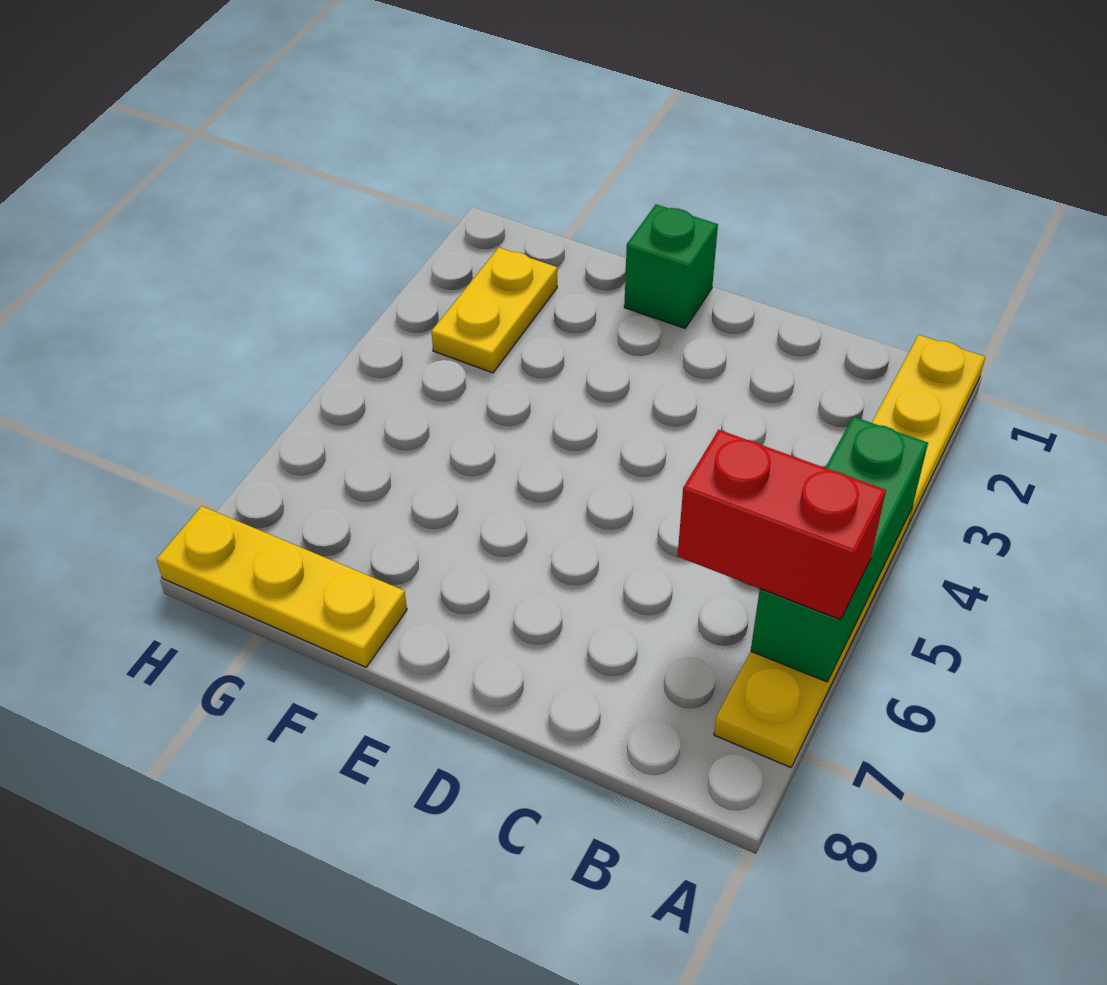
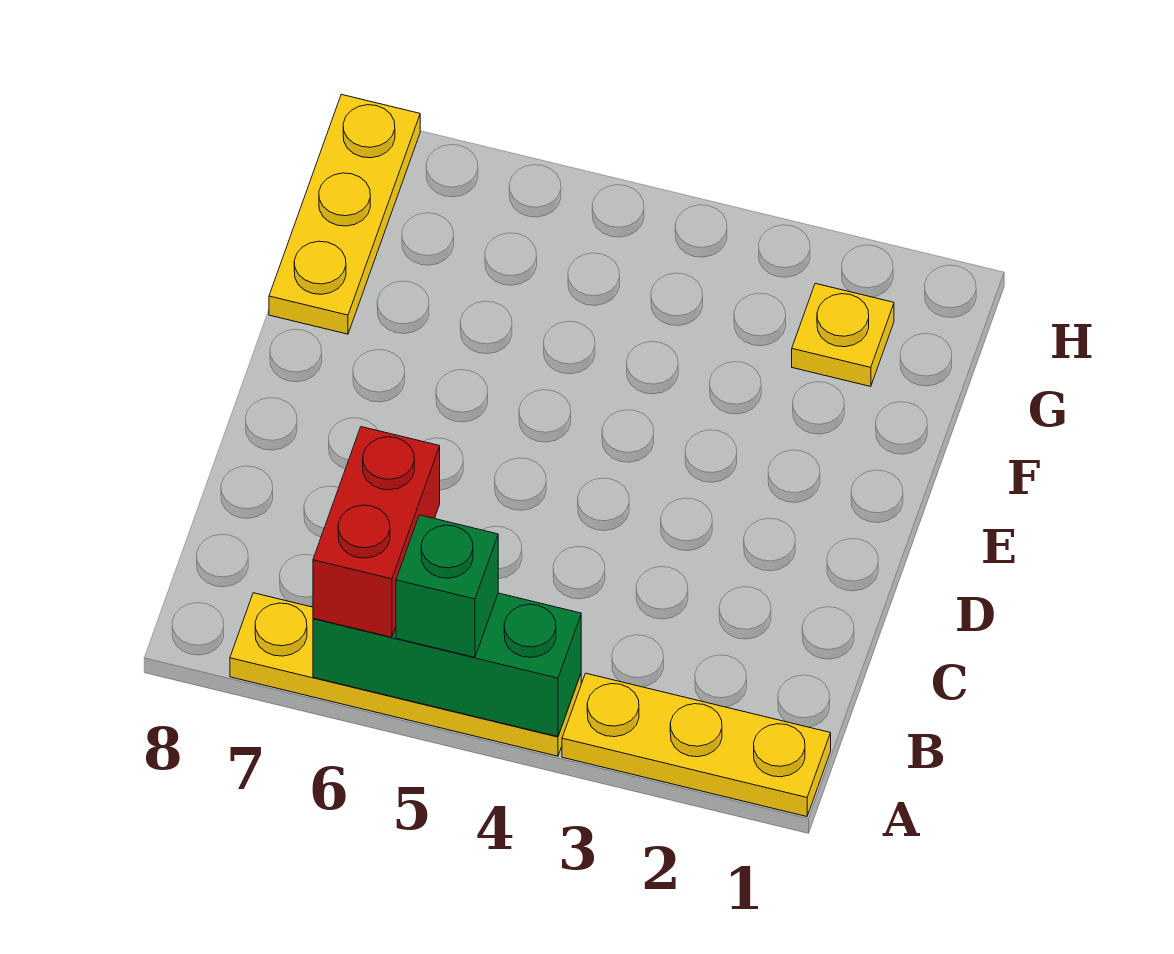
green brick E1 level 1 -> green brick A5 level 3
yellow plate G2:G3 level 1 -> yellow plate G2 level 1

